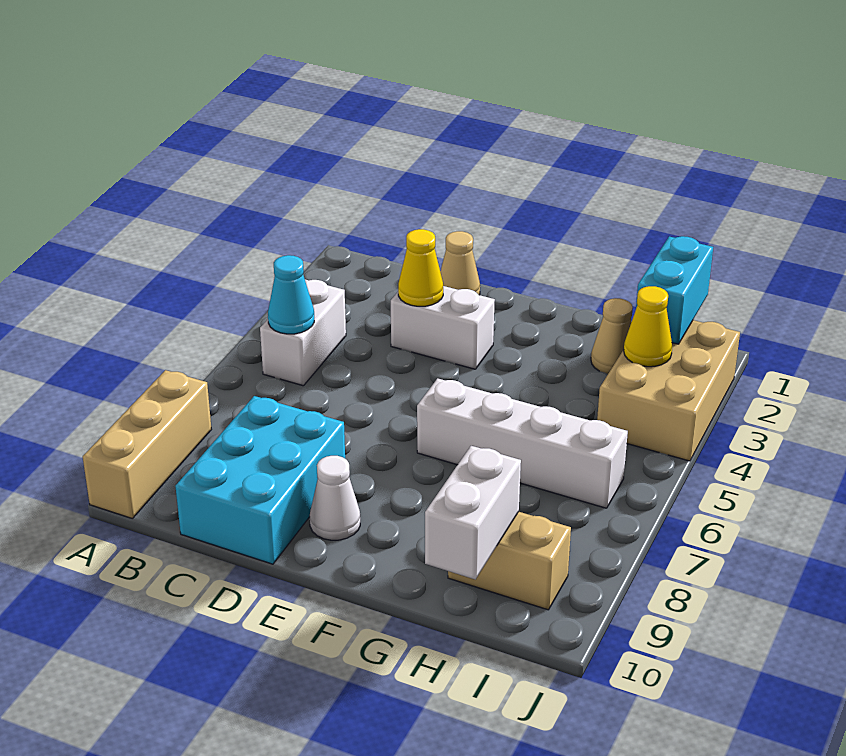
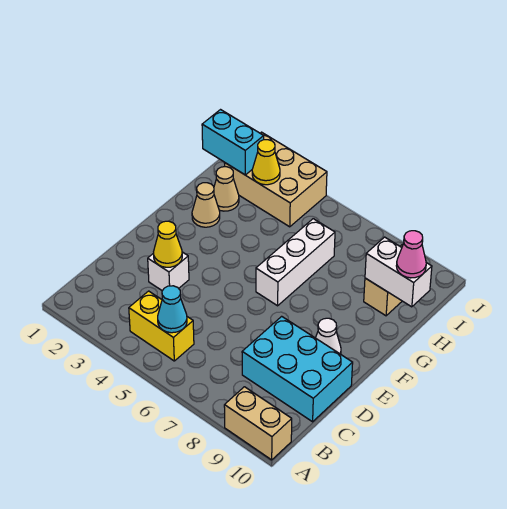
tan brick A8:A10 level 1 -> tan brick A9:A10 level 1
white brick B4:B5 level 1 -> yellow brick B4:B5 level 1
tan cone D1 level 1 -> tan cone G2 level 1
white brick D3:E3 level 1 -> white brick D3 level 1
white brick F6:I6 level 1 -> white brick F6:H6 level 1
none -> pink cone H10 level 3

